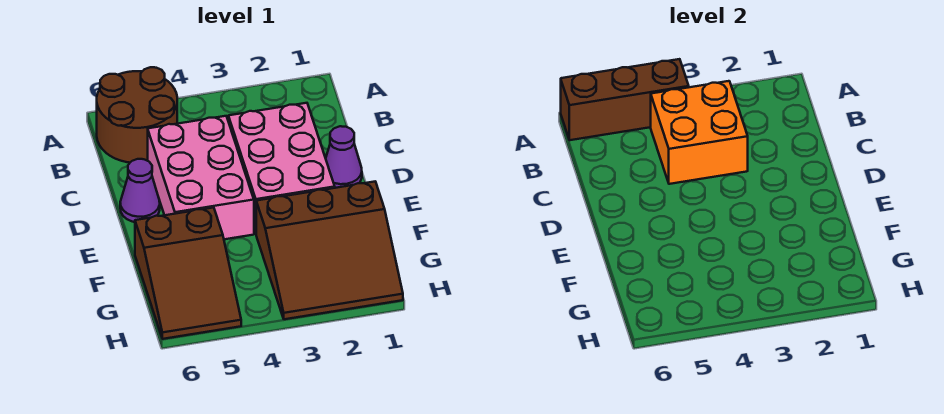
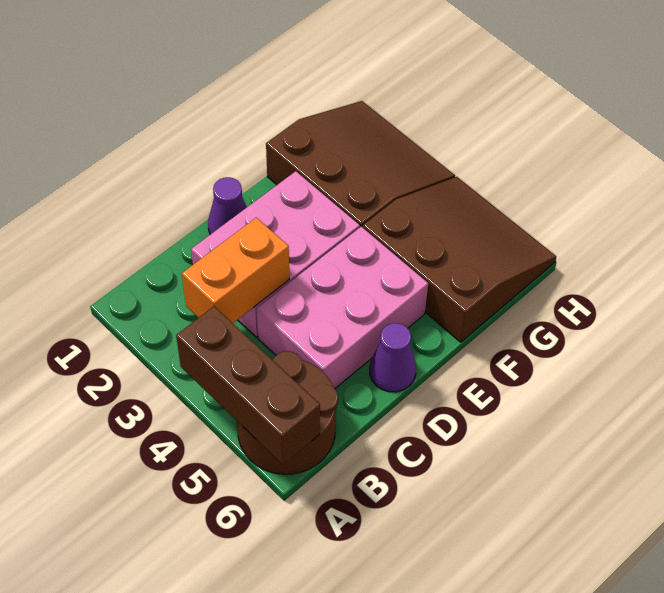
orange brick B3:C4 level 2 -> orange brick B3:C3 level 2
brown slope F5:H6 level 1 top F -> brown slope F4:H6 level 1 top F

